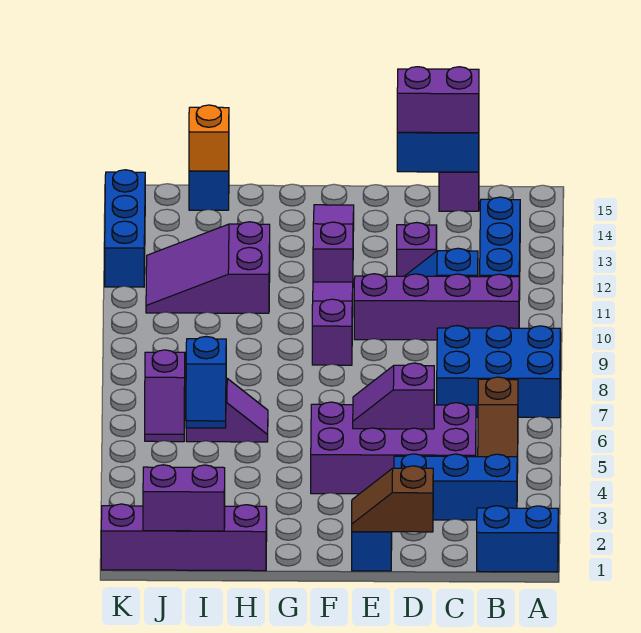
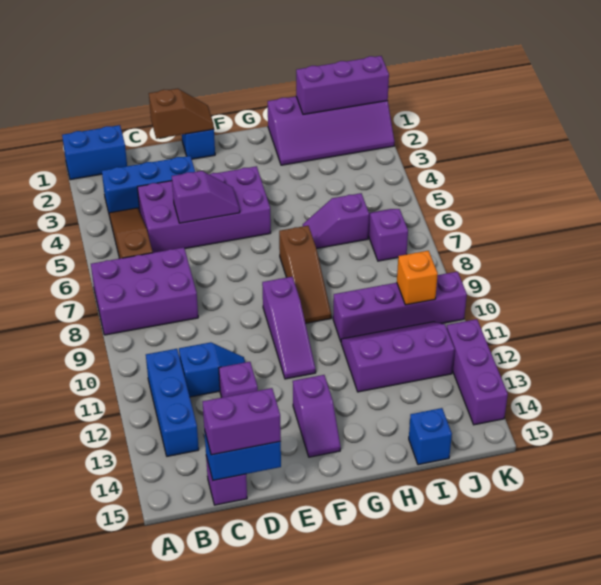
blue brick A7:C8 level 1 -> purple brick A7:C8 level 1
purple brick B10:E10 level 1 -> purple brick H10:K10 level 1
purple slope F12:F14 level 1 top 12 -> purple slope F13:F14 level 1 top 13
none -> brown slope G7:G9 level 1 top 7
purple slope H11:J12 level 1 top H -> purple slope H11:J12 level 1 top 12
purple brick I1:J1 level 2 -> purple brick I1:K1 level 2
blue slope I5:I6 level 2 top 6 -> none
orange brick I15 level 2 -> orange brick J10 level 2
blue brick K12:K14 level 1 -> purple brick K12:K14 level 1

